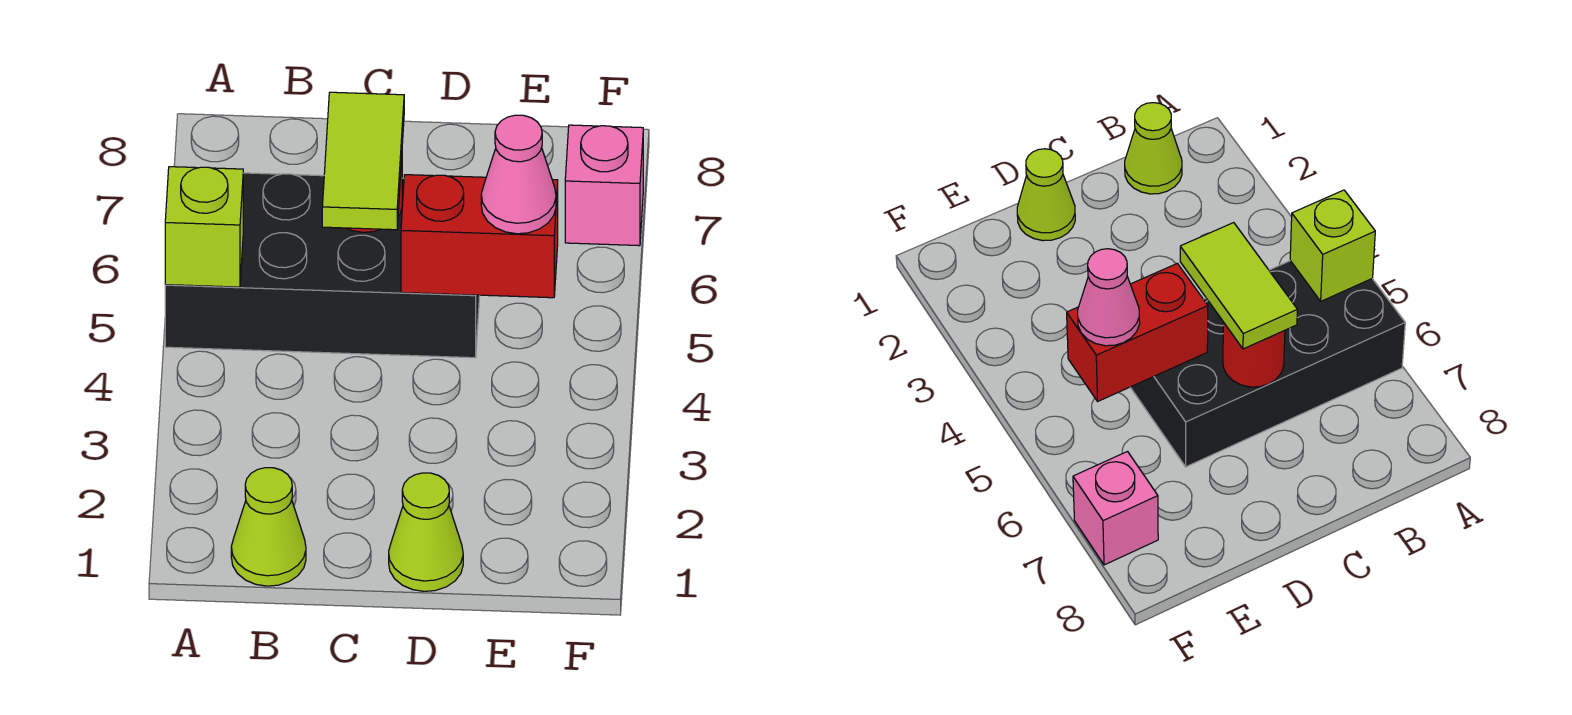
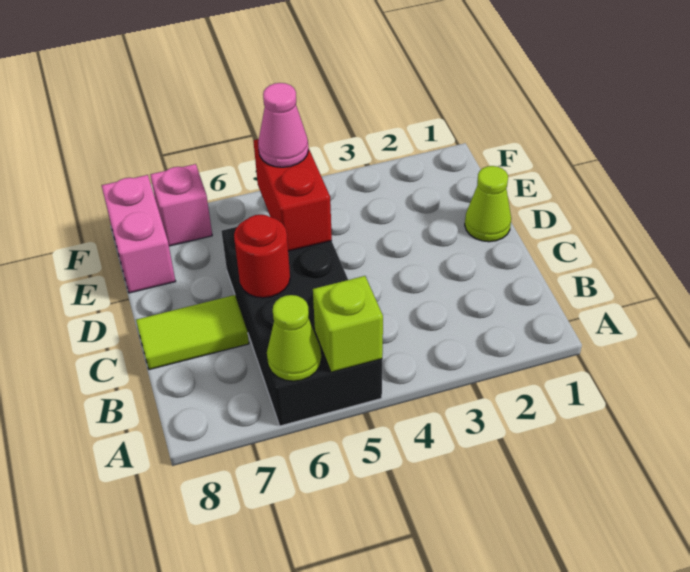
lime cone B1 level 1 -> lime cone A6 level 2
lime tile C5:C6 level 3 -> lime tile C7:C8 level 1
none -> pink brick E8:F8 level 1

